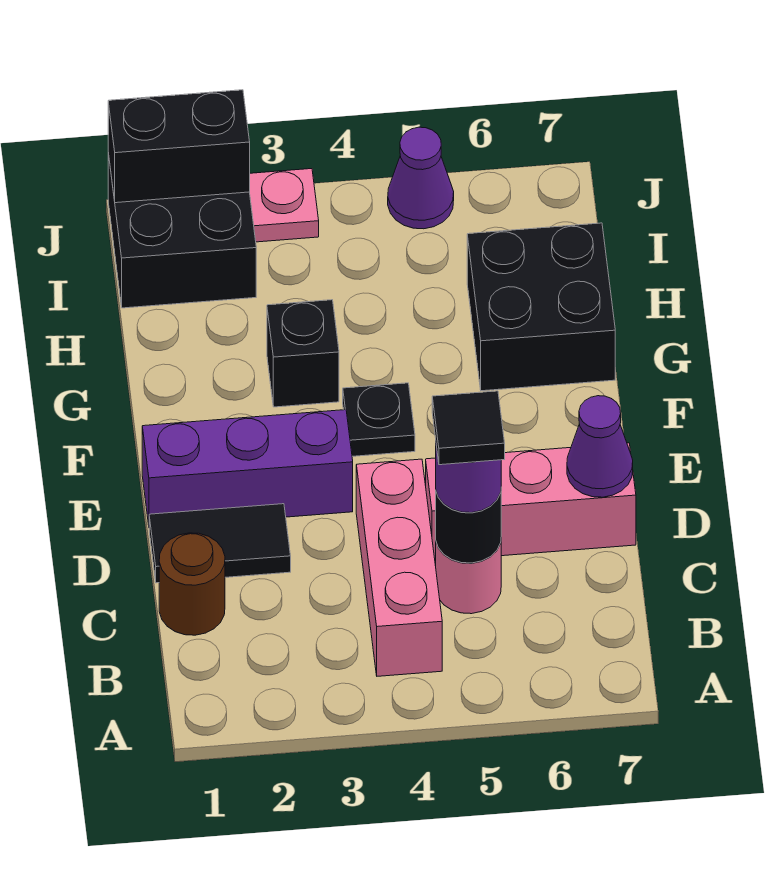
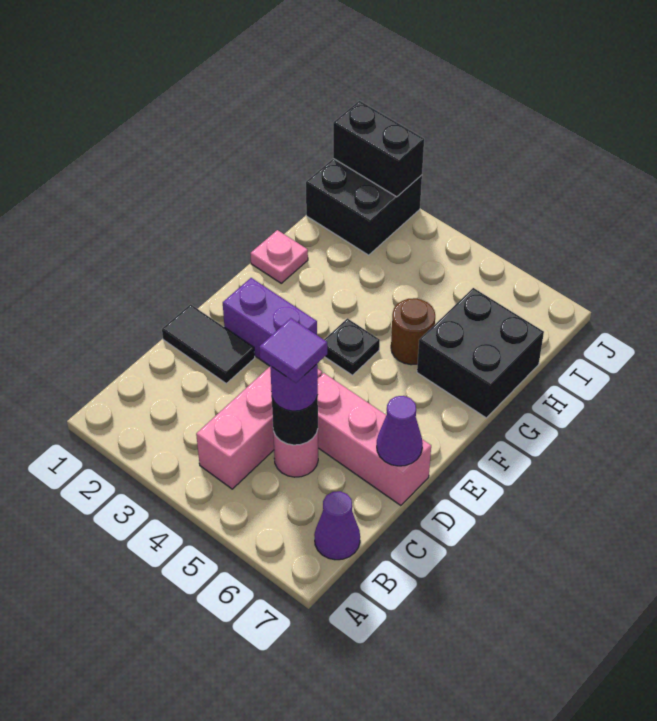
brown round brick C1 level 1 -> brown round brick G5 level 1
black tile C5 level 4 -> purple tile C5 level 4
purple brick E1:E3 level 1 -> purple brick E2:E3 level 1
black brick G3 level 1 -> none
pink plate J3 level 1 -> pink plate G1 level 1
purple cone J5 level 1 -> purple cone B7 level 1

